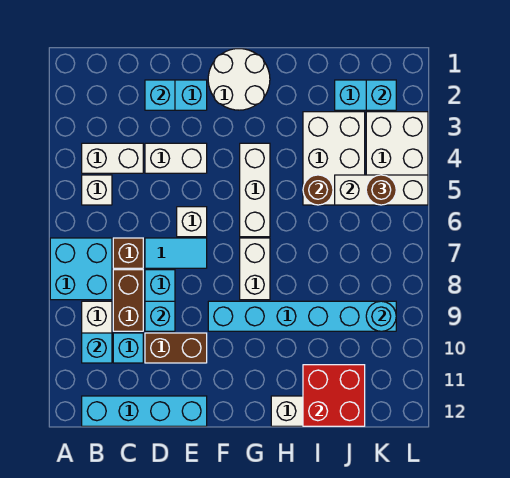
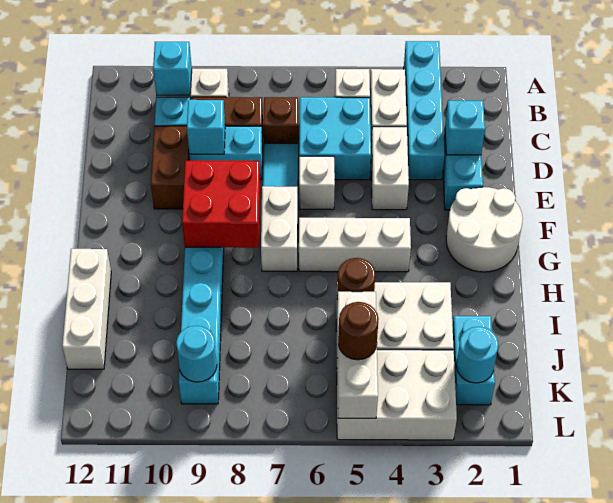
cyan brick A7:B8 level 1 -> cyan brick C5:D6 level 1
cyan brick B12:E12 level 1 -> cyan brick A3:D3 level 1
white brick G7:G8 level 1 -> white brick F7:G7 level 1
red brick I11:J12 level 2 -> red brick F8:G9 level 2
cyan brick K2 level 2 -> cyan round brick K2 level 2

